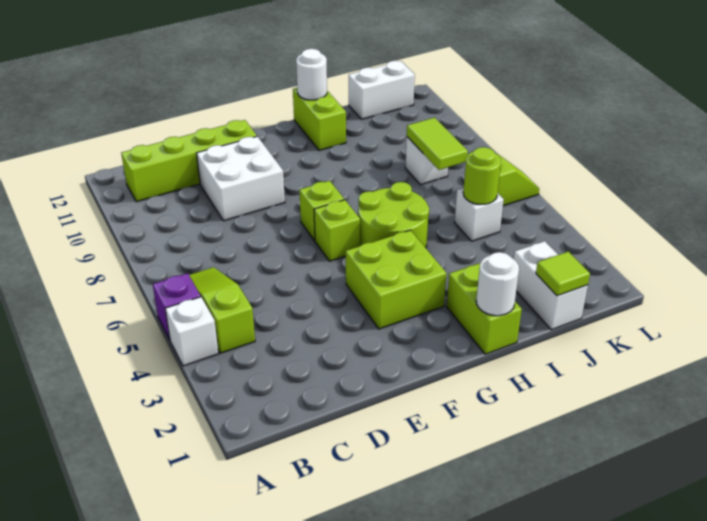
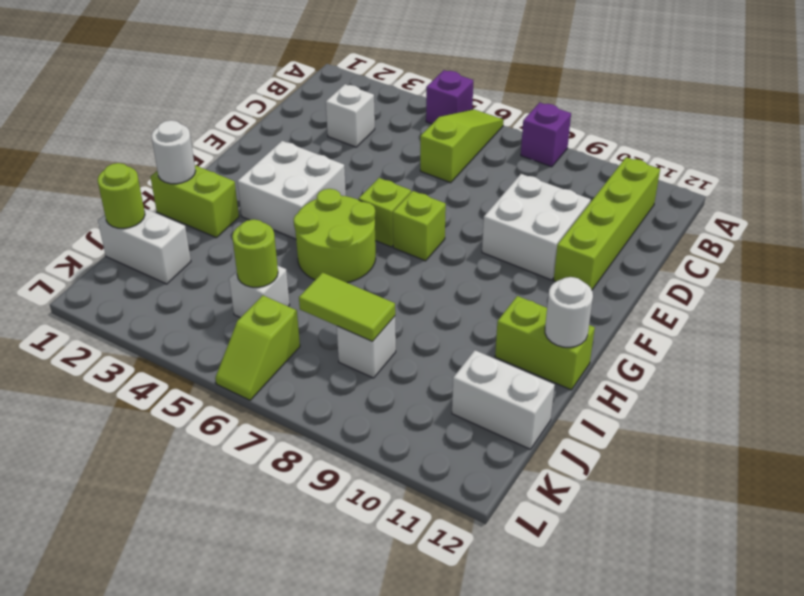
white brick A4 level 1 -> white brick C3 level 1
none -> purple brick A8 level 1
lime slope B4:B6 level 1 top 4 -> lime slope A6:C6 level 1 top C
lime brick F3:G4 level 1 -> white brick F3:G4 level 1
lime tile J1 level 2 -> lime round brick J1 level 2
white brick J12:K12 level 1 -> white brick J11:J12 level 1

